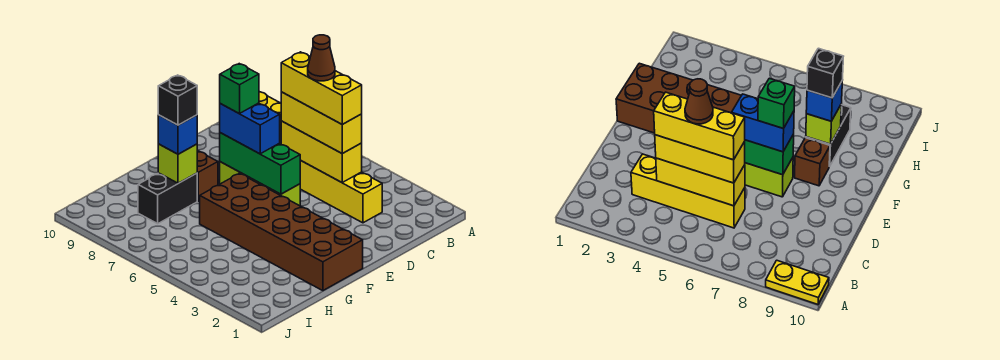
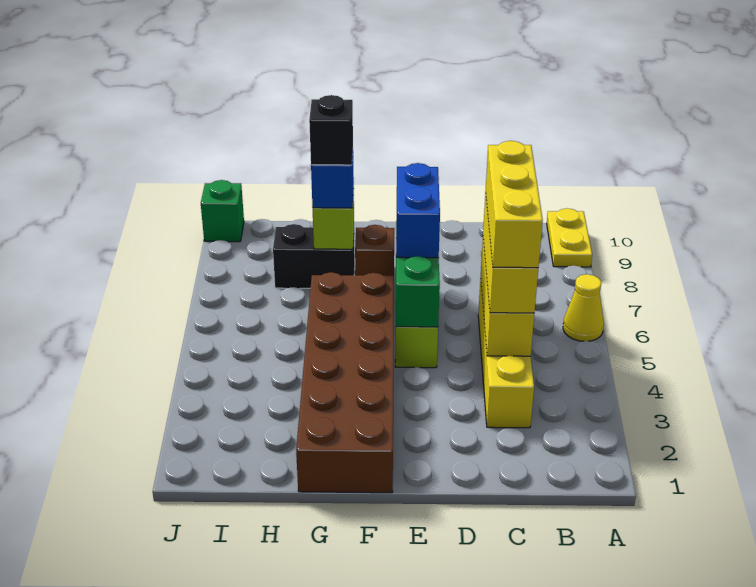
none -> yellow cone A6 level 1
brown cone C5 level 5 -> none
green brick E7 level 4 -> green brick J10 level 1

